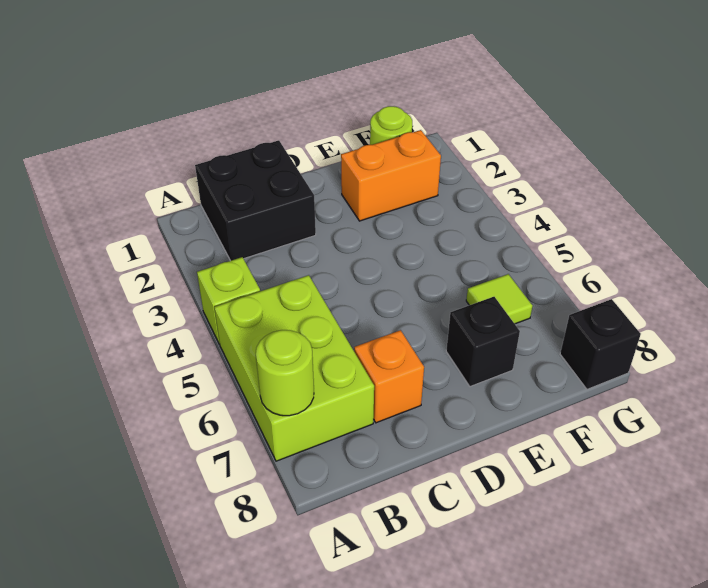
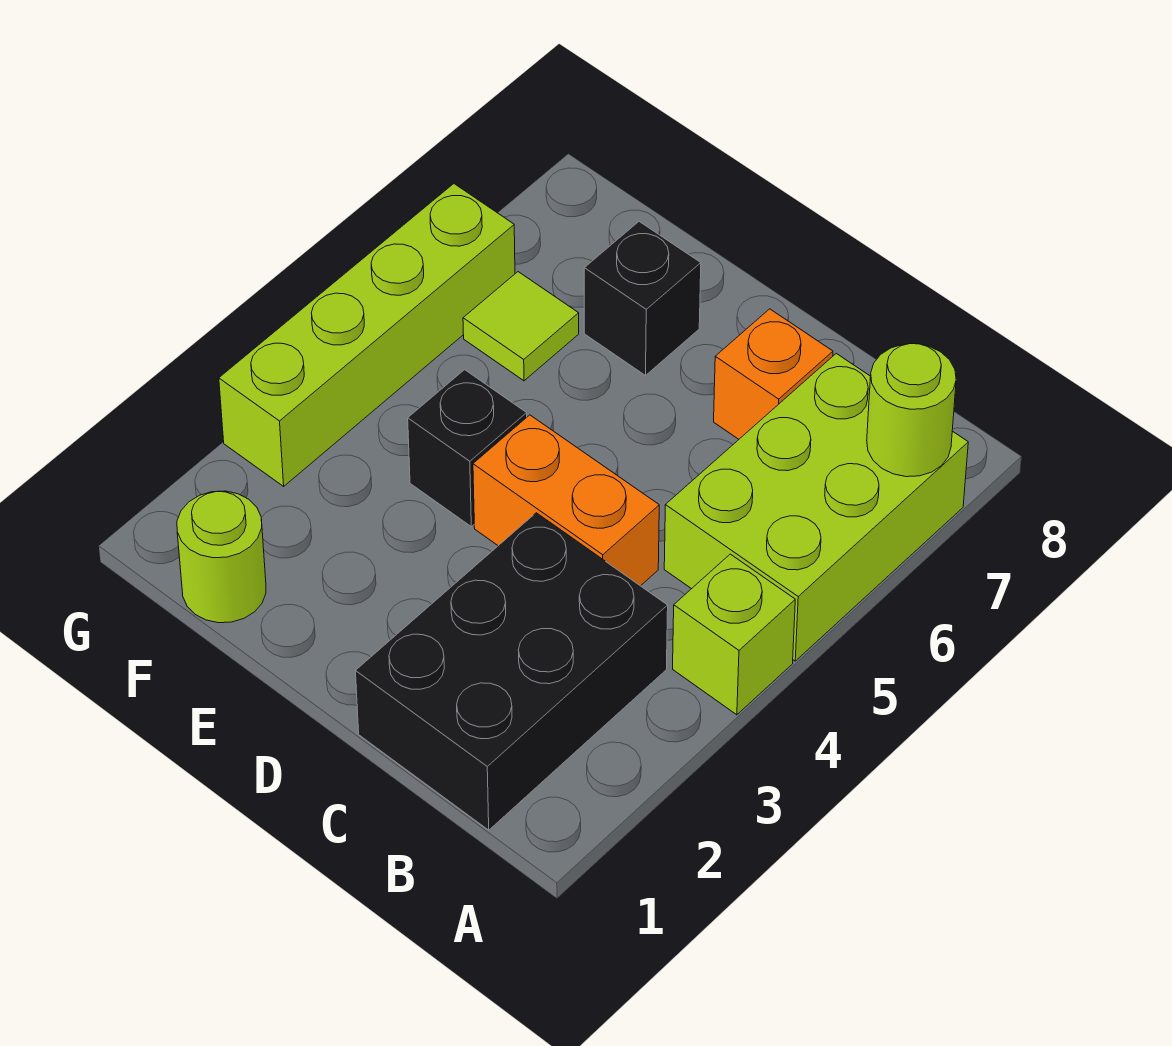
black brick B1:C2 level 1 -> black brick B1:C3 level 1
orange brick E2:F2 level 1 -> orange brick C4:D4 level 1
none -> lime brick G3:G6 level 1
black brick G8 level 1 -> black brick E4 level 1

